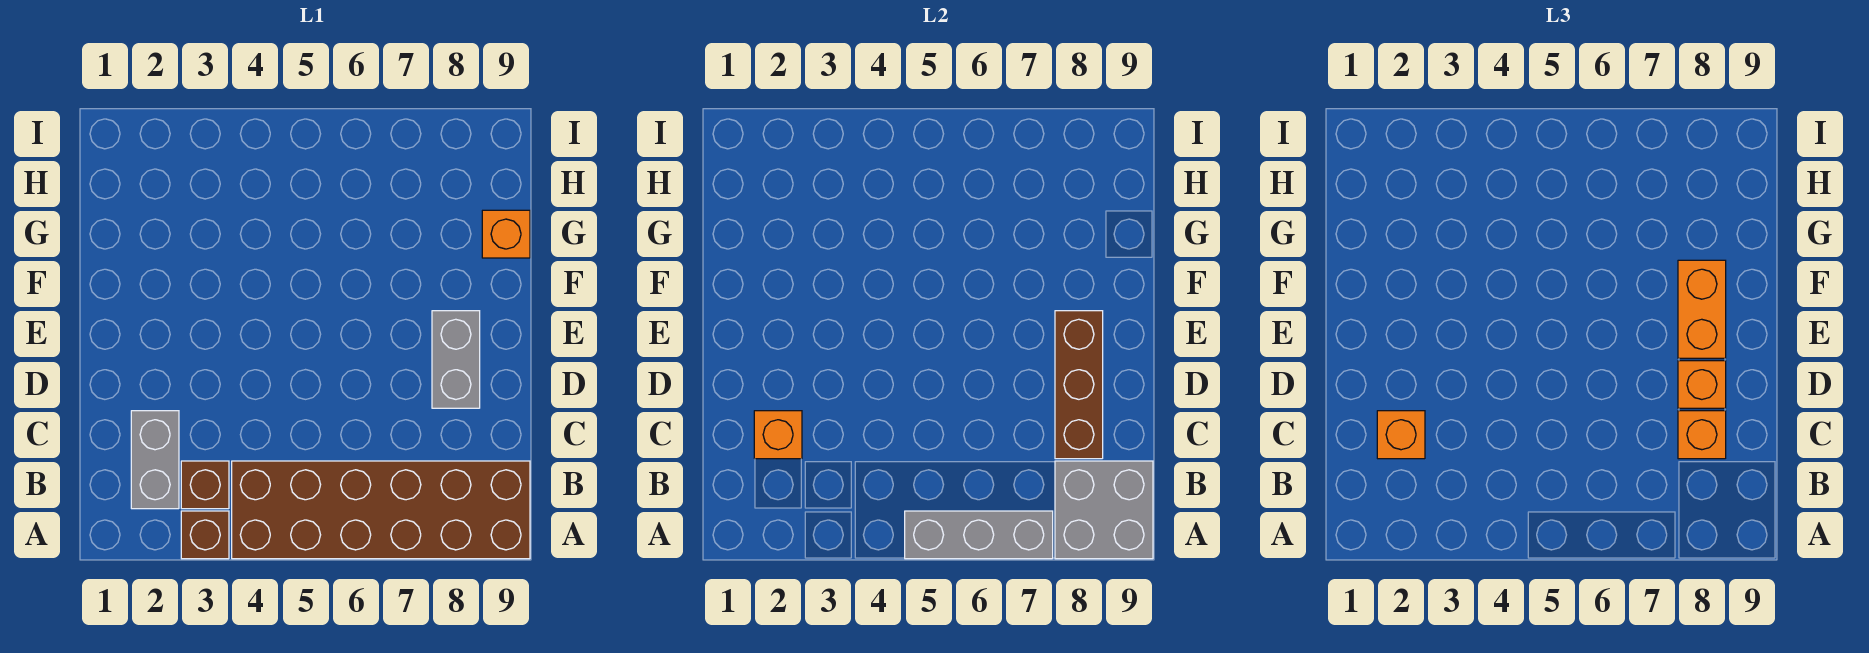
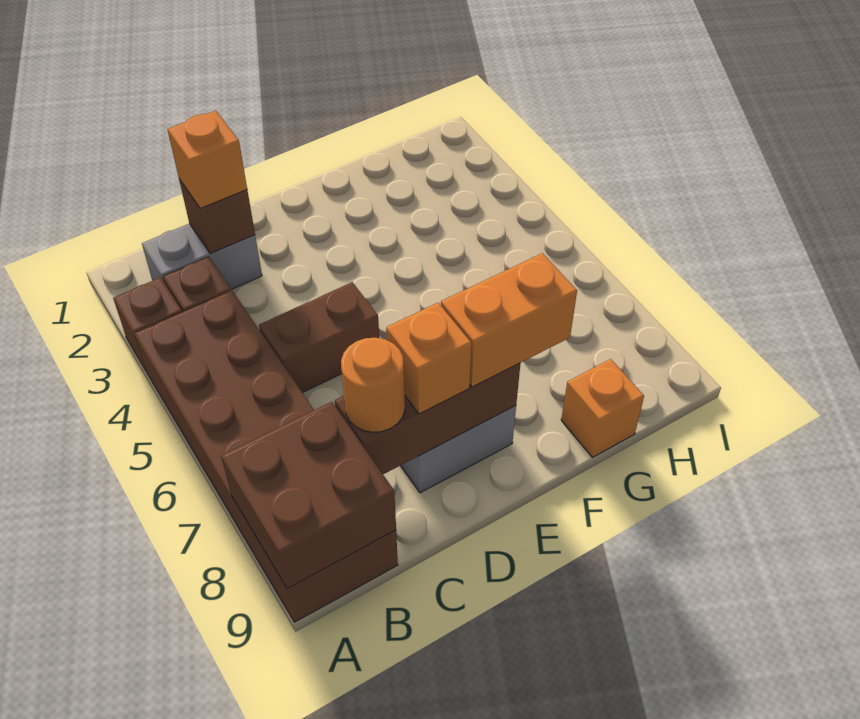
grey brick A5:A7 level 2 -> none
grey brick A8:B9 level 2 -> brown brick A8:B9 level 2
orange brick C2 level 2 -> brown brick C2 level 2
none -> brown brick C5:D5 level 1
orange brick C8 level 3 -> orange round brick C8 level 3

